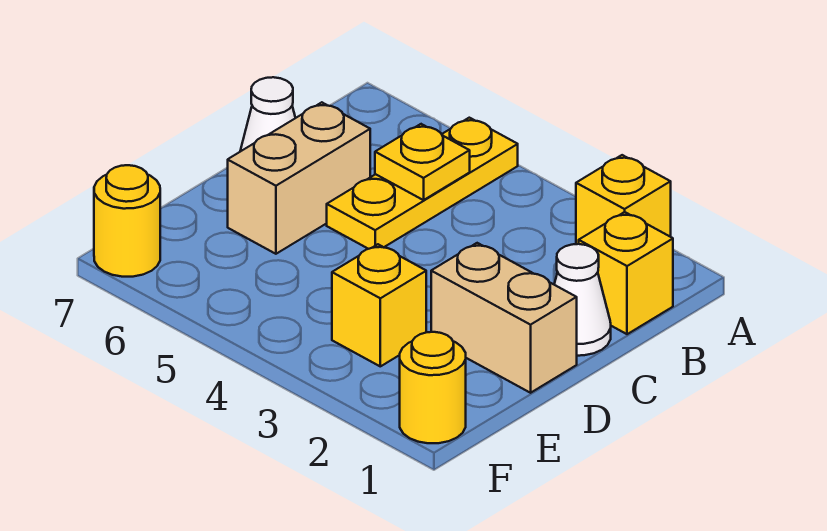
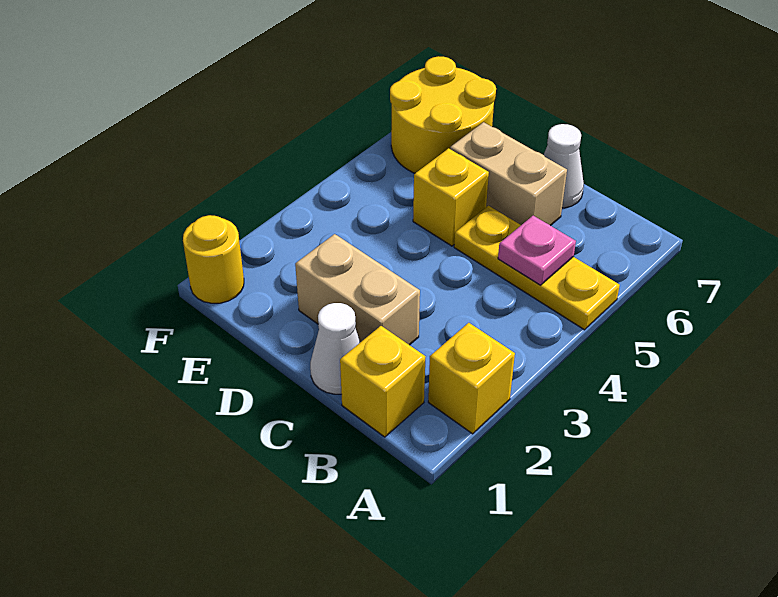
yellow plate B5 level 2 -> pink plate B5 level 2
tan brick D1:D2 level 1 -> tan brick C2:D2 level 1
yellow brick E3 level 1 -> yellow brick D5 level 1
yellow round brick F7 level 1 -> yellow round brick E6:F7 level 1

